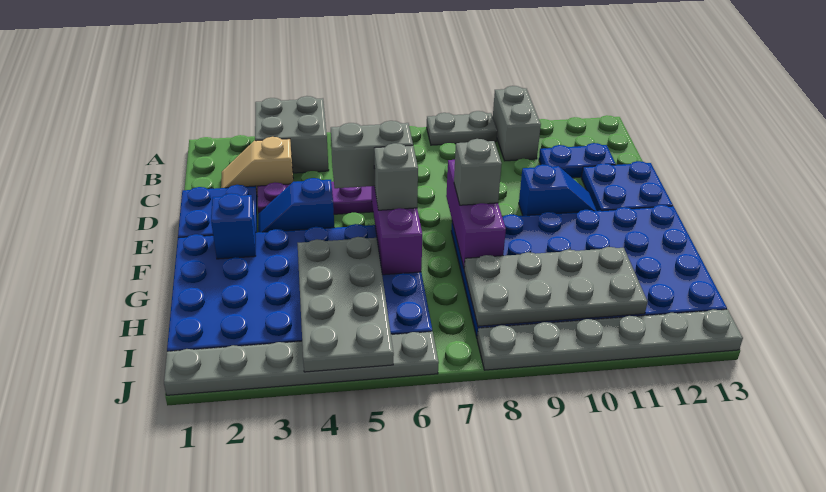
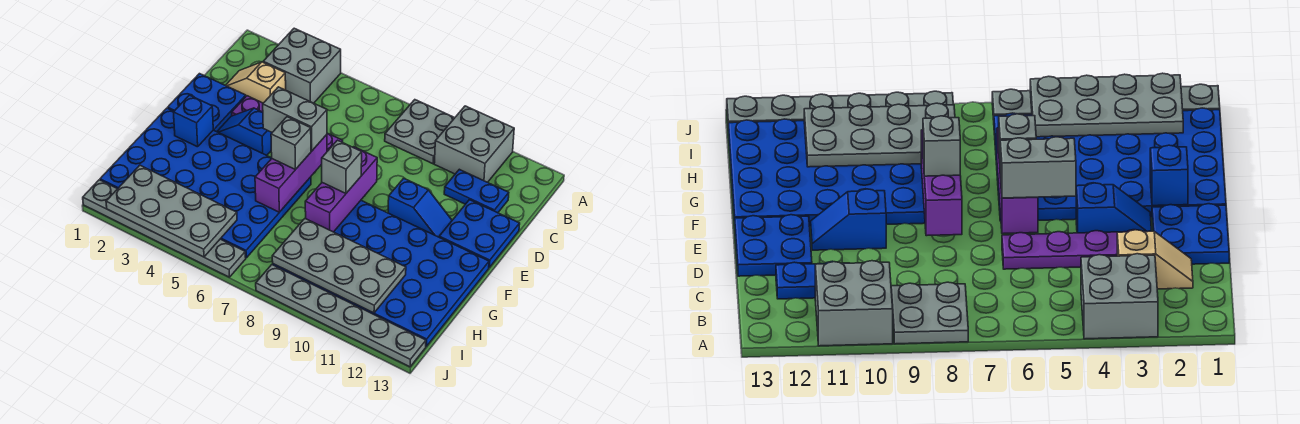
grey plate A8:A9 level 1 -> grey plate A8:B9 level 1
grey brick A10:B10 level 1 -> grey brick A10:B11 level 1
grey plate G4:J5 level 2 -> grey plate I2:J5 level 2

